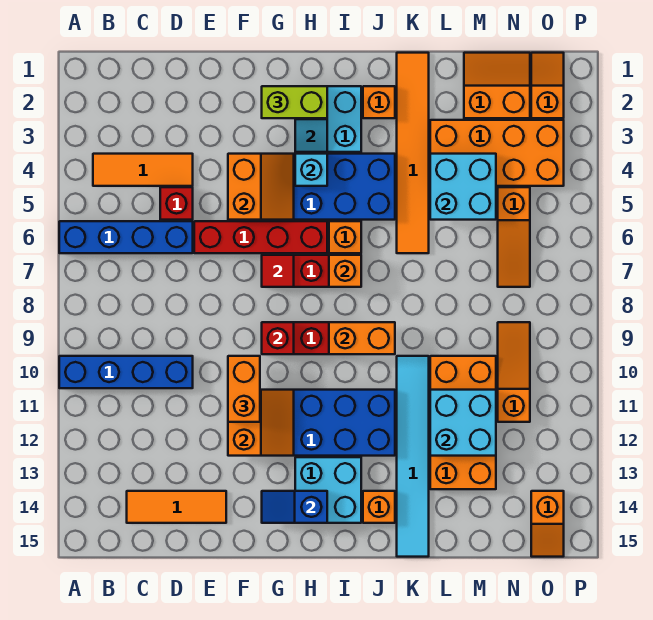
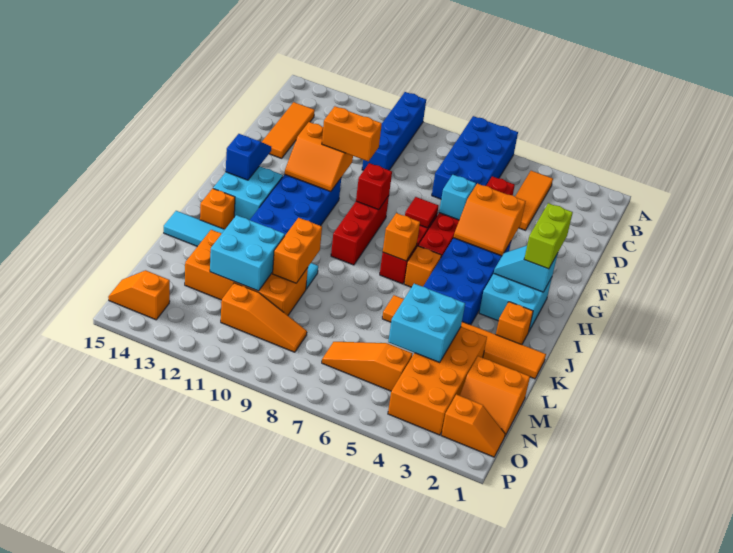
blue brick A6:D6 level 1 -> blue brick A6:D7 level 1
cyan brick H4 level 2 -> cyan brick F6 level 2
orange brick I9:J9 level 2 -> orange brick K10:L10 level 2
orange slope M1:N2 level 1 top 2 -> orange slope M1:N2 level 1 top M

